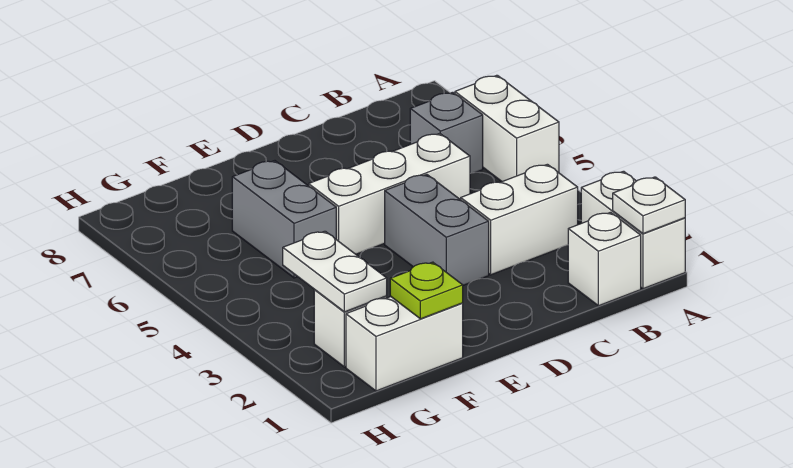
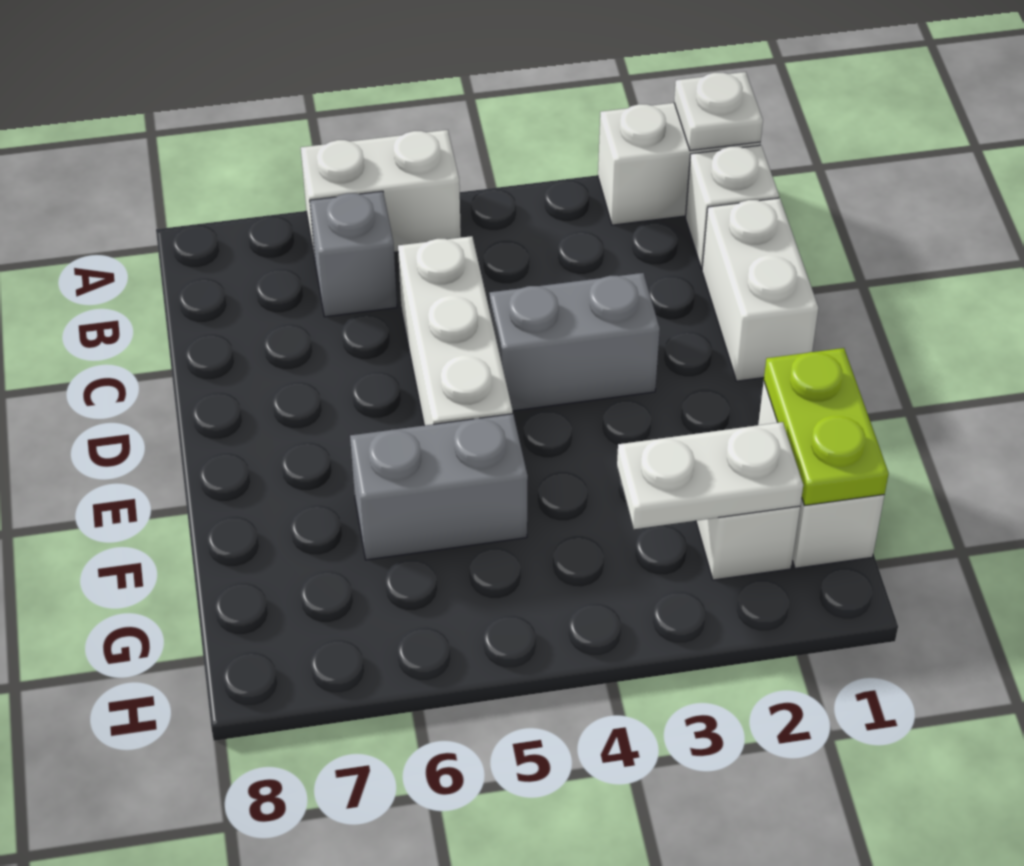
white brick B3:C3 level 1 -> white brick C1:D1 level 1
lime plate F1 level 2 -> lime plate F1:G1 level 2

